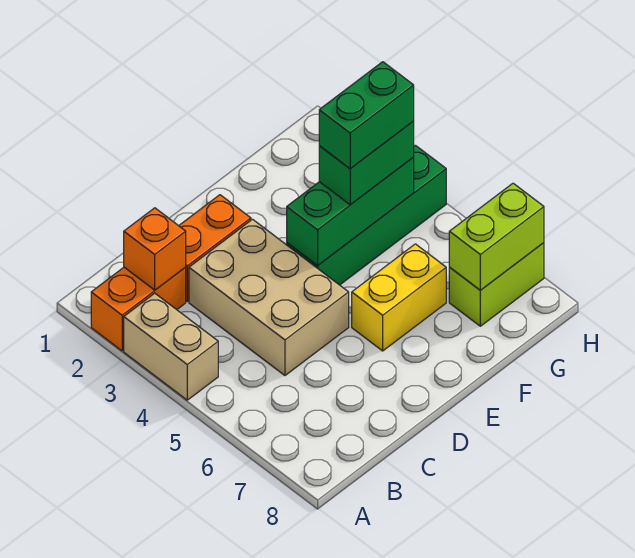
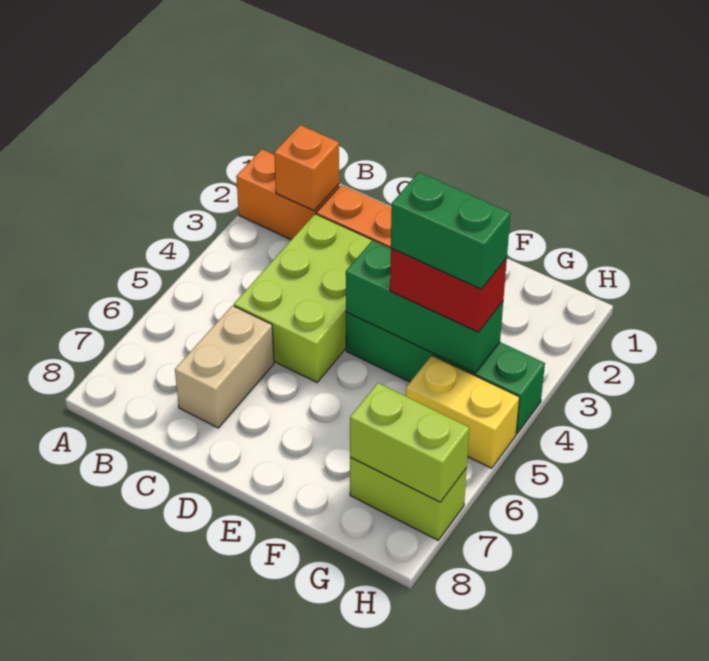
tan brick A3:A4 level 1 -> tan brick C6:C7 level 1
tan brick C3:D5 level 1 -> lime brick C3:D5 level 1
yellow brick E6:F6 level 1 -> yellow brick G5:H5 level 1
green brick F4:G4 level 3 -> red brick F4:G4 level 3

